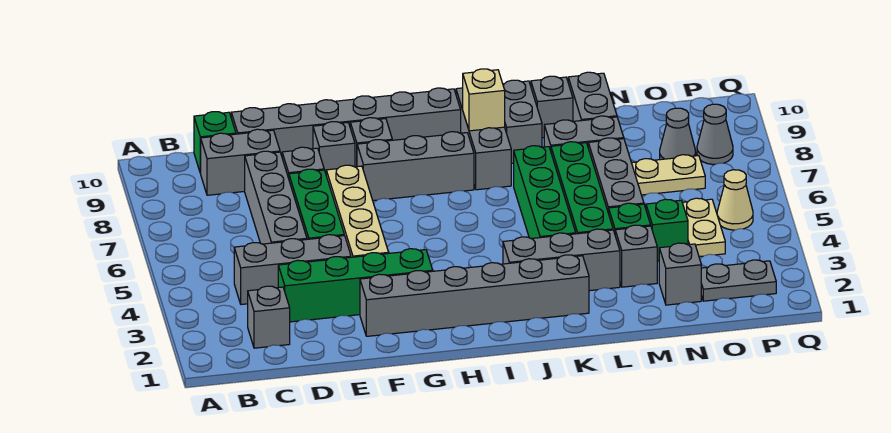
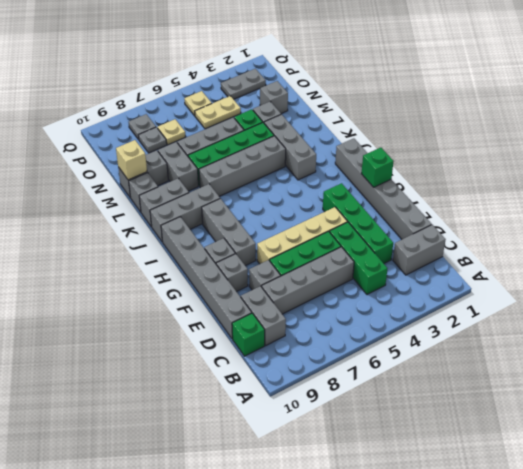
grey brick C2 level 1 -> grey brick C1:C2 level 1
grey brick C4:E4 level 1 -> green brick C4:E4 level 1
grey brick F2:K2 level 1 -> grey brick D1:I1 level 1
tan brick J9 level 2 -> tan brick M10 level 2
green brick K4:K7 level 1 -> grey brick K4:K7 level 1
green brick N4 level 1 -> green brick G1 level 2
tan plate N7:O7 level 1 -> tan plate O7 level 1
grey plate O2:P2 level 1 -> grey plate P2:P3 level 1
grey cone O8 level 1 -> grey plate O8 level 1
tan cone P5 level 1 -> tan plate P5 level 1
grey cone P8 level 1 -> grey plate P8 level 1

